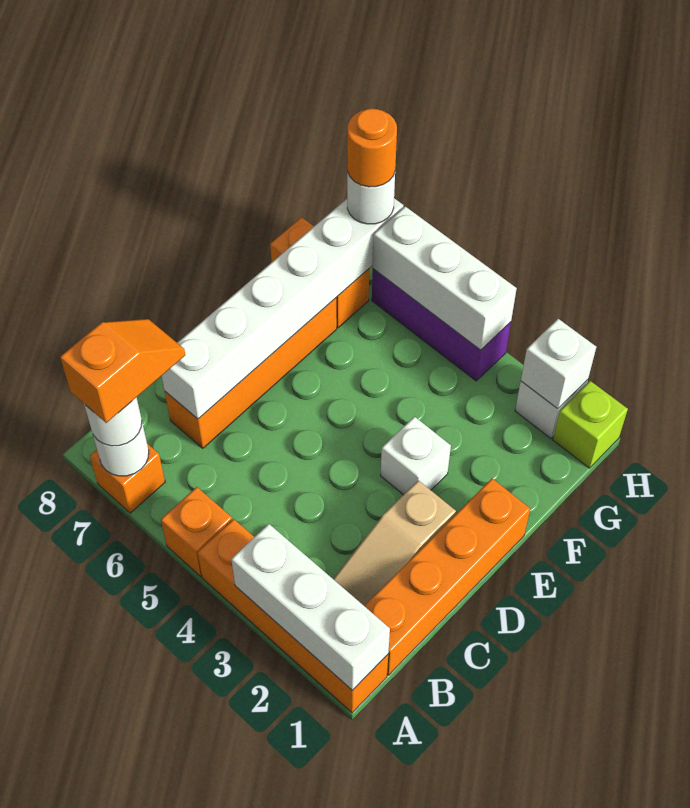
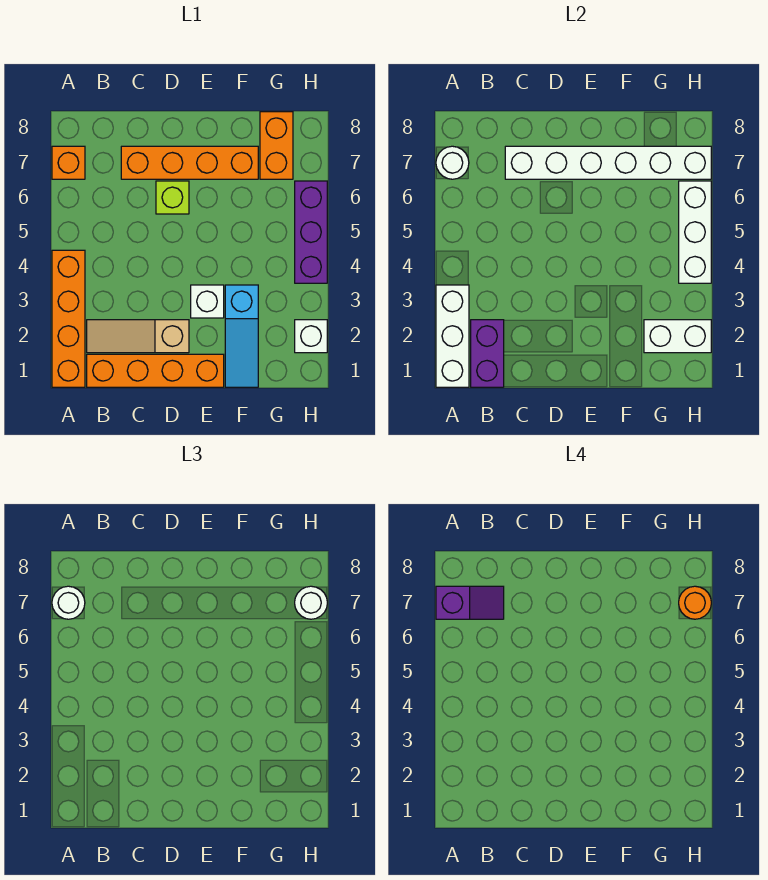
orange brick A5 level 1 -> none
orange slope A7:B7 level 4 top A -> purple slope A7:B7 level 4 top A
none -> purple brick B1:B2 level 2
none -> cyan slope F1:F3 level 1 top 3
lime brick H1 level 1 -> lime brick D6 level 1
white brick H2 level 2 -> white brick G2:H2 level 2

